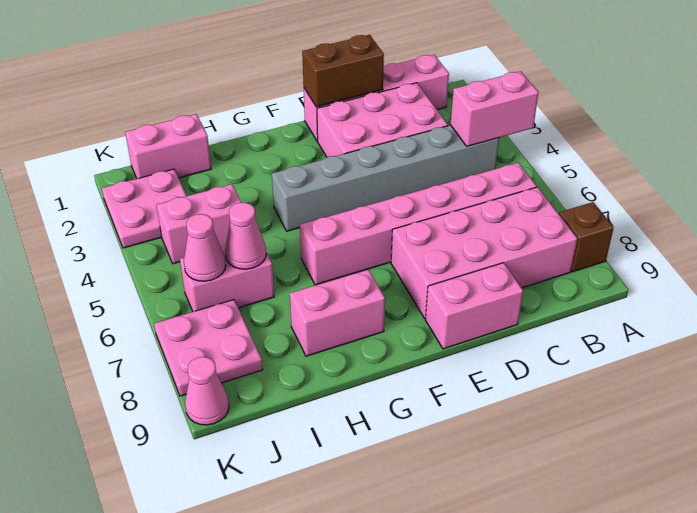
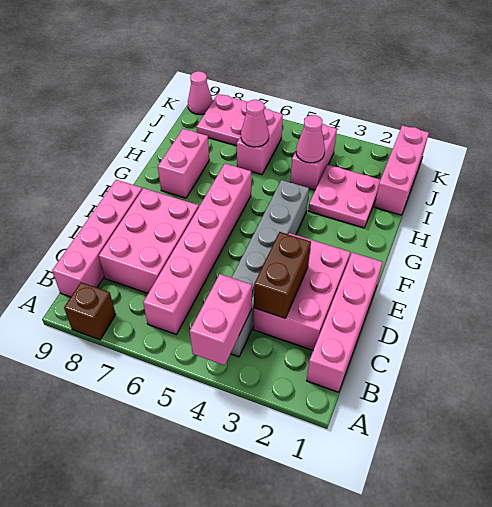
pink brick B7:E8 level 1 -> pink brick C7:E8 level 1
brown brick D1:E1 level 2 -> brown brick C3:D3 level 2
pink brick D9:E9 level 1 -> pink brick B9:E9 level 1
pink brick I1:J1 level 1 -> pink brick I1:K1 level 1
pink plate J2:K3 level 1 -> pink plate H2:I3 level 1
pink cone J6 level 2 -> pink cone I4 level 2

